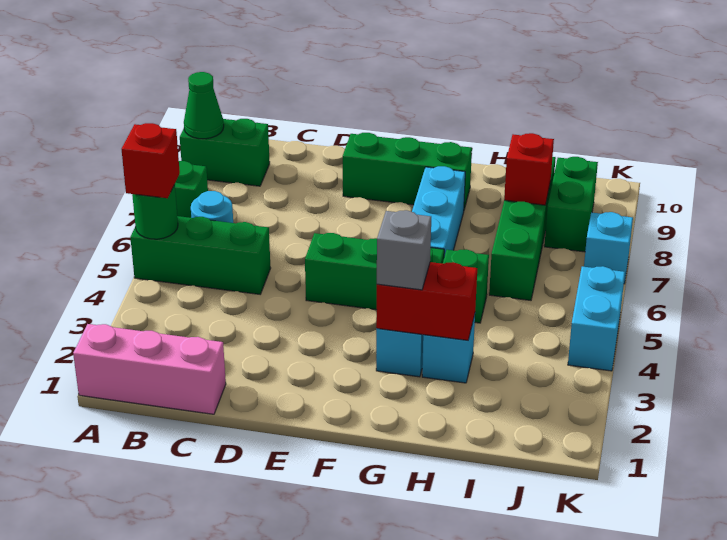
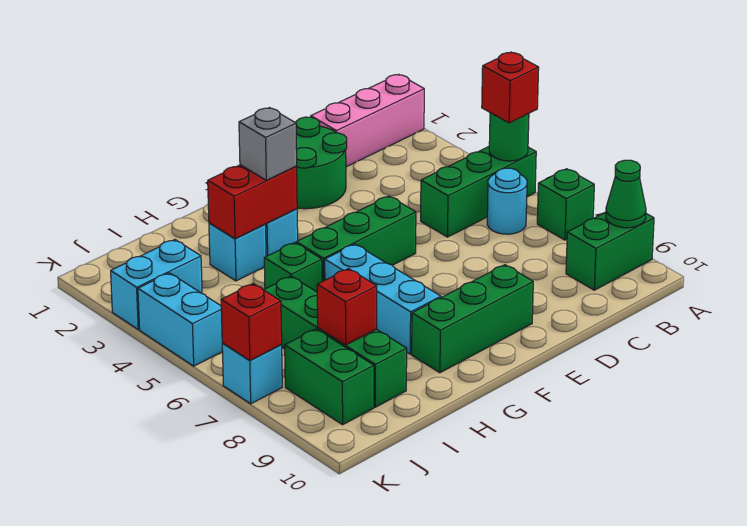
none -> green round brick D1:E2 level 1
none -> cyan brick J3:K3 level 1
none -> red brick K7 level 2

